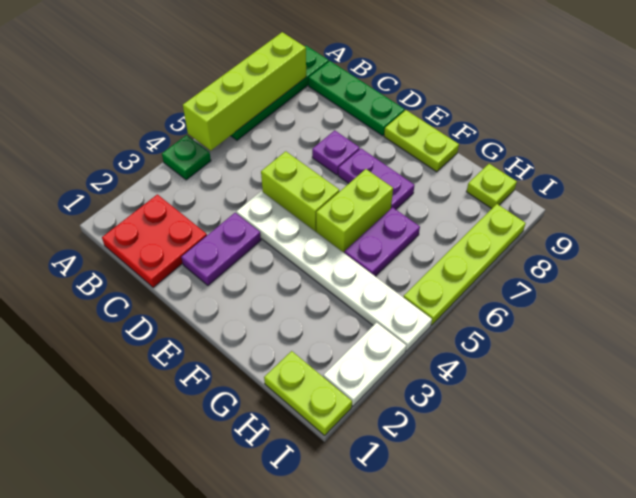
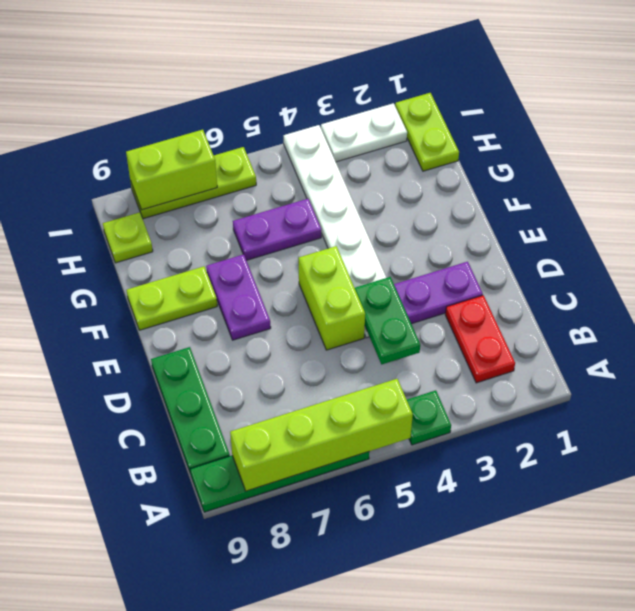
red plate B1:C2 level 1 -> red plate B2:C2 level 1
none -> green plate C4:D4 level 2
purple plate D7 level 1 -> none
lime plate E9:F9 level 1 -> lime plate F8:F9 level 1
lime brick F5:F6 level 1 -> lime brick I7:I8 level 2
lime plate I5:I8 level 1 -> lime plate I6:I8 level 1

